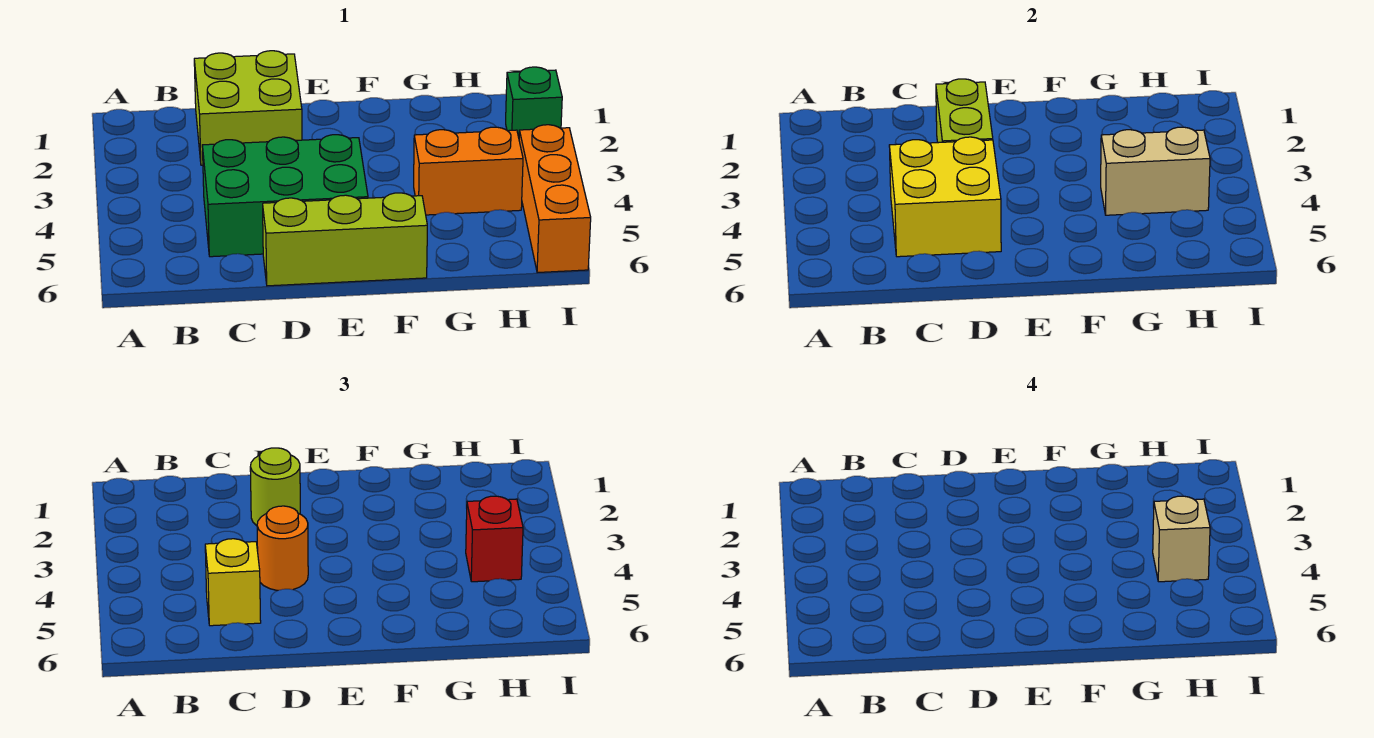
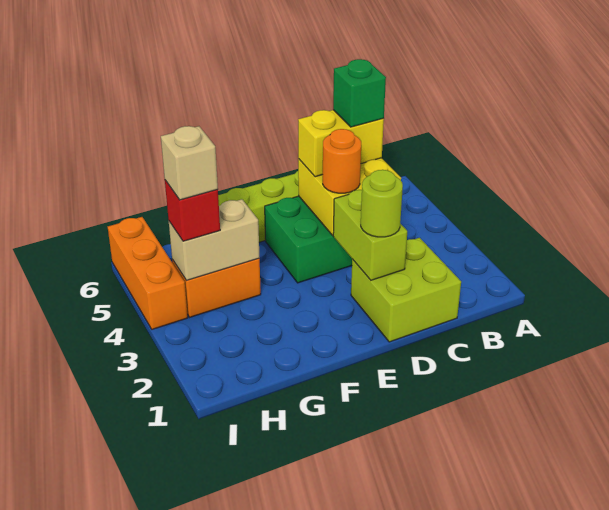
yellow brick C5 level 3 -> yellow brick C5:D5 level 3
green brick I2 level 1 -> green brick C5 level 4

